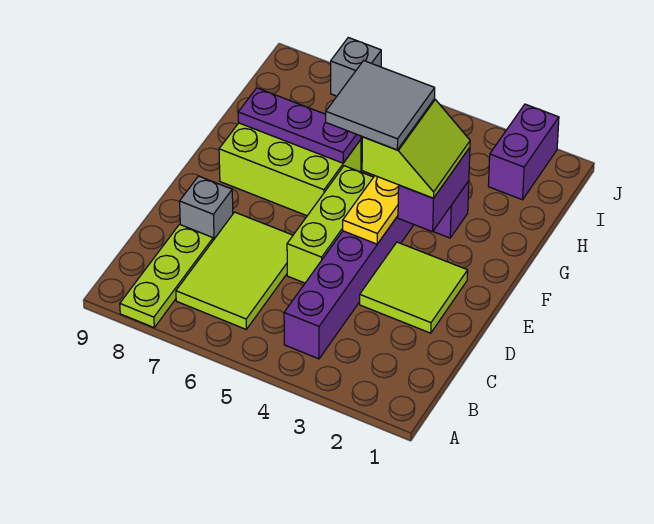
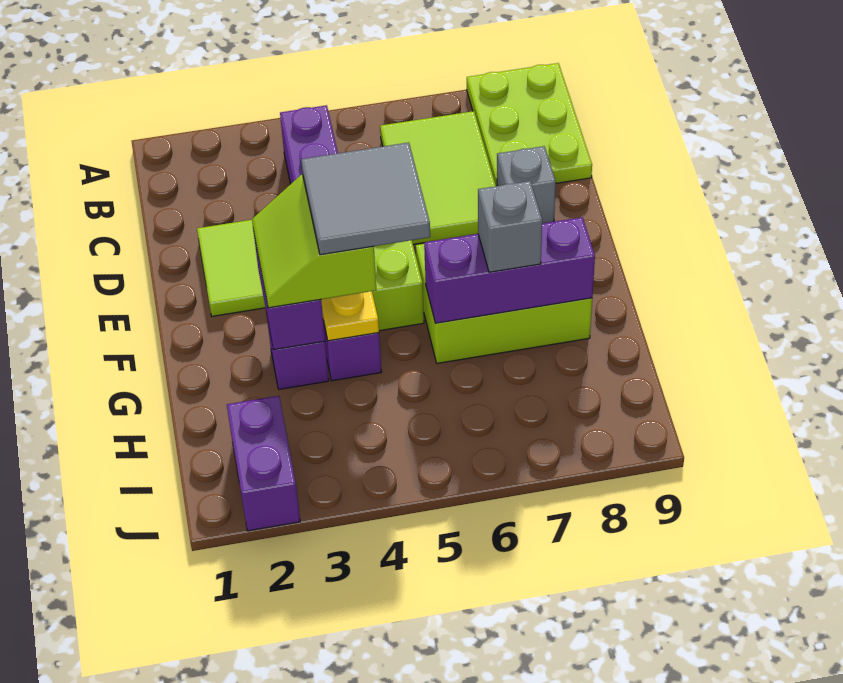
lime plate A8:C8 level 1 -> lime plate A8:C9 level 1
purple plate G6:G8 level 2 -> purple brick G6:G8 level 2
grey brick J7 level 1 -> grey brick G7 level 3

